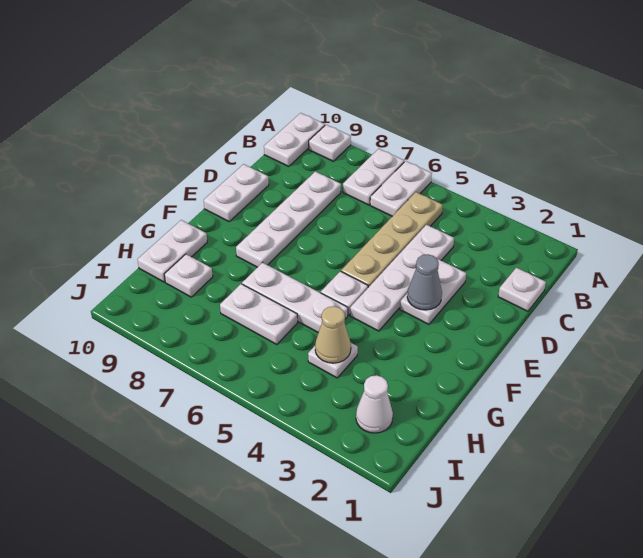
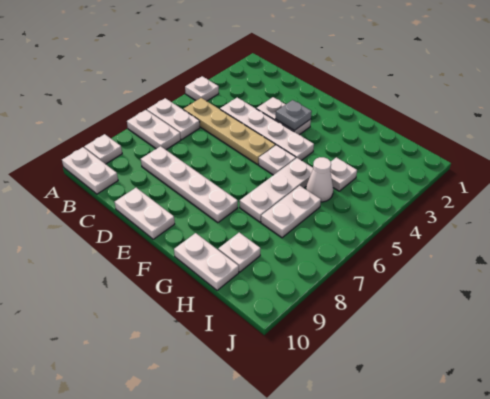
white plate C1 level 1 -> white plate A4 level 1
grey cone E3 level 2 -> grey plate E3 level 2
tan cone H4 level 2 -> none
white cone I2 level 1 -> white cone H5 level 1

